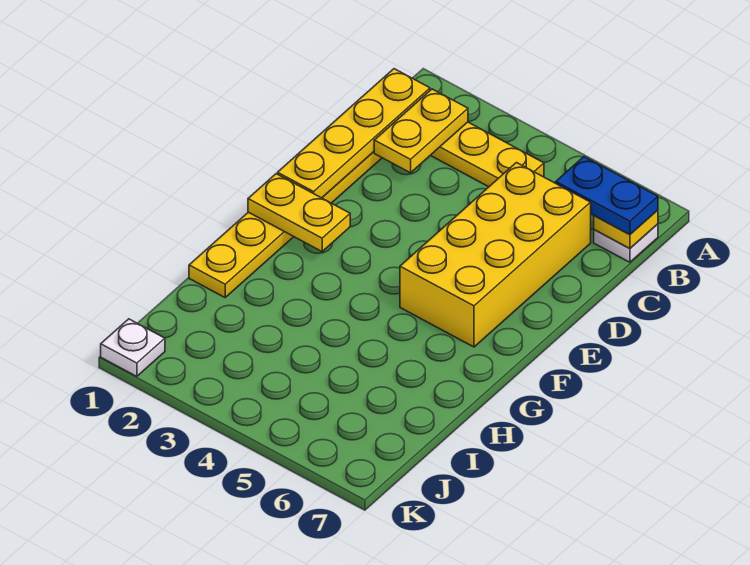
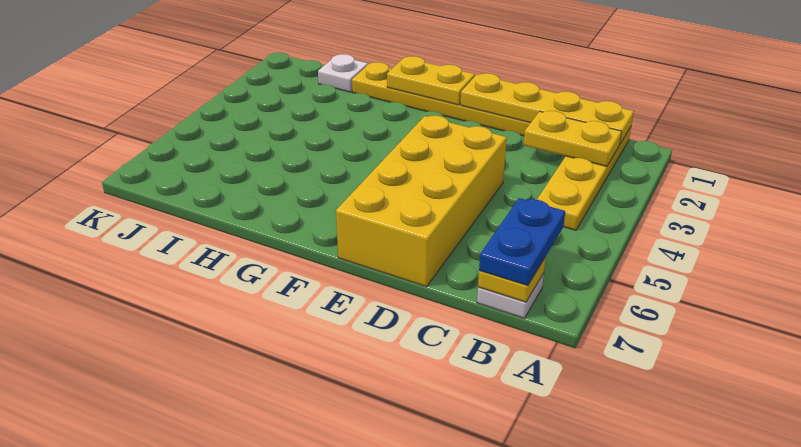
yellow brick C5:F6 level 1 -> yellow brick D4:E7 level 1
yellow plate F1:F2 level 2 -> yellow plate F1:G1 level 2
white plate K1 level 1 -> white plate I1 level 1

